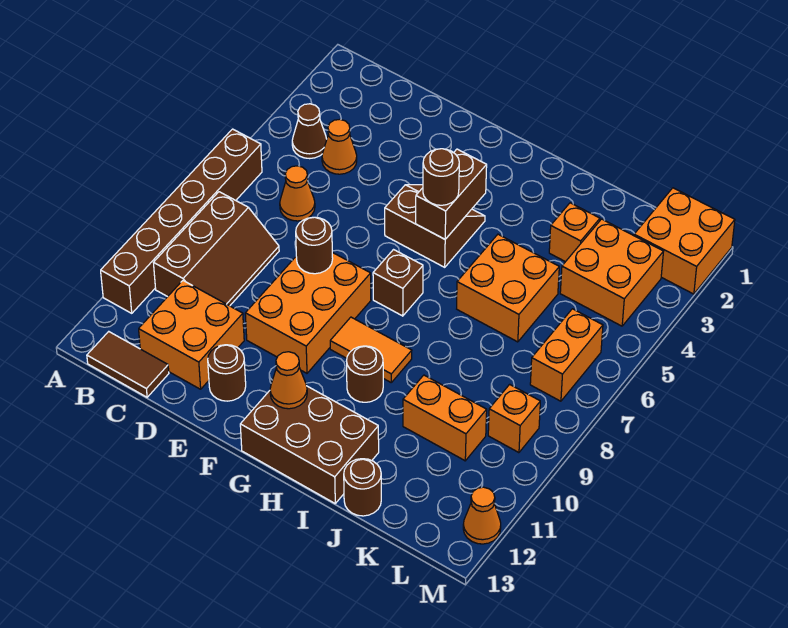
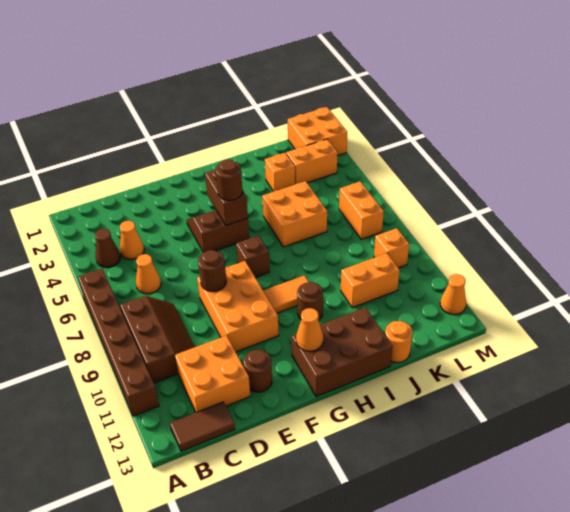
brown round brick J13 level 1 -> orange round brick J13 level 1
orange brick K3:L4 level 1 -> orange brick K3:L3 level 1

